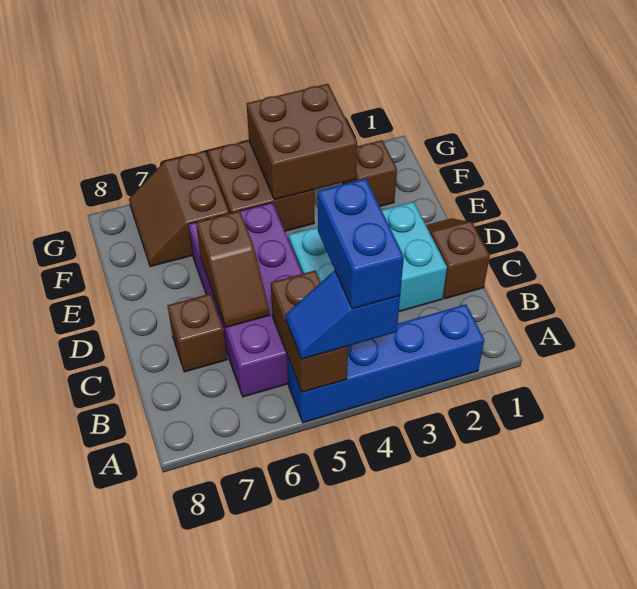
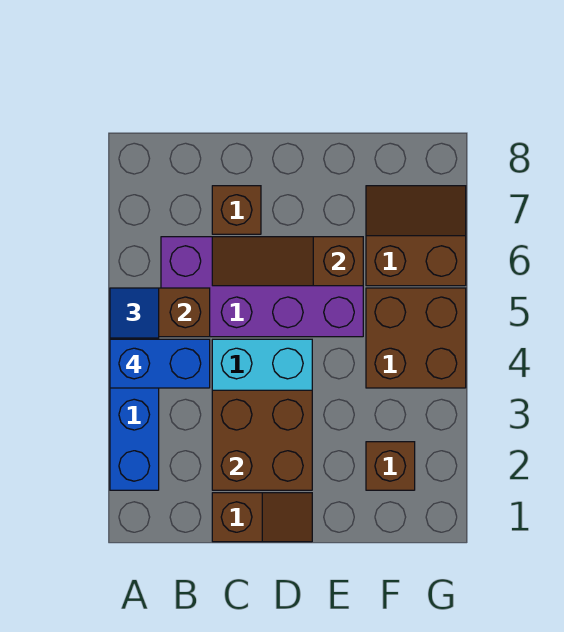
brown slope C6:D6 level 2 top D -> brown slope C6:E6 level 2 top E
brown brick F3:G4 level 2 -> brown brick C2:D3 level 2

